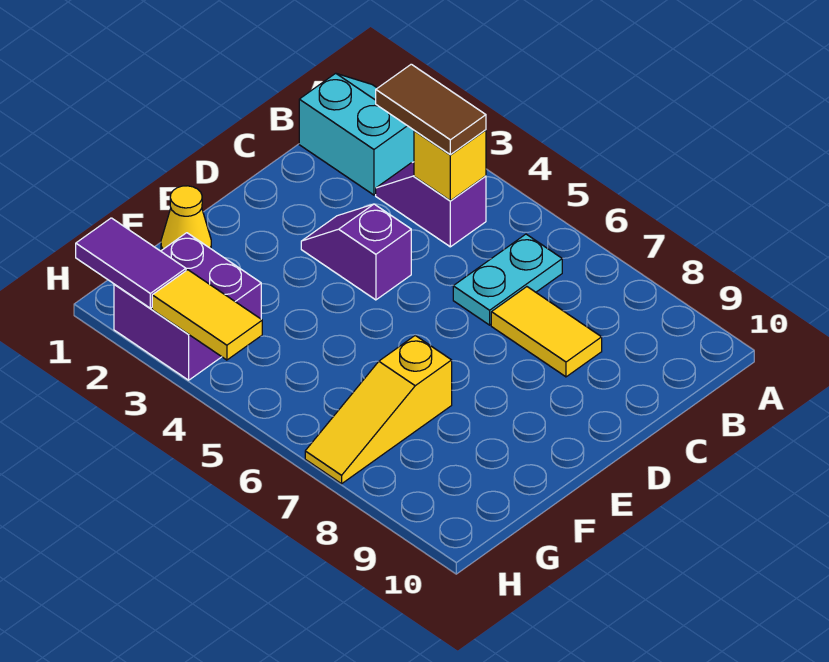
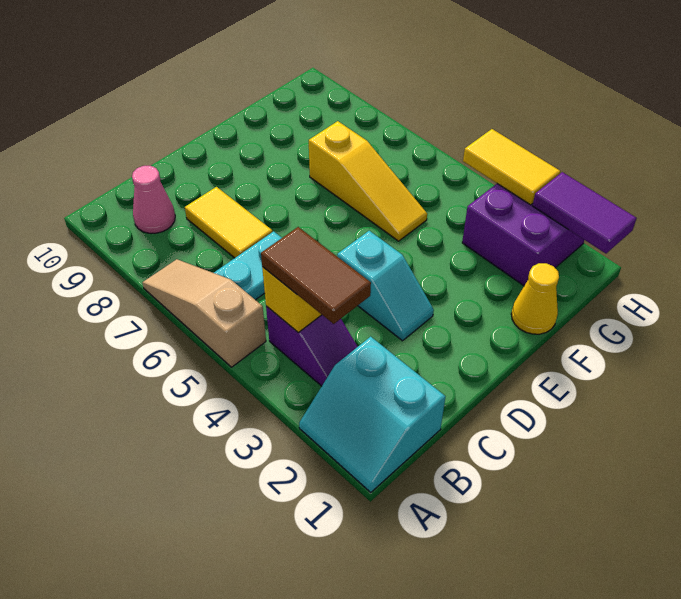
none -> tan slope A5:A7 level 1 top 5
none -> pink cone B9 level 1
purple slope D3:D4 level 1 top 4 -> cyan slope D3:D4 level 1 top 4
yellow slope F7:H7 level 1 top F -> yellow slope F5:F7 level 1 top 7

